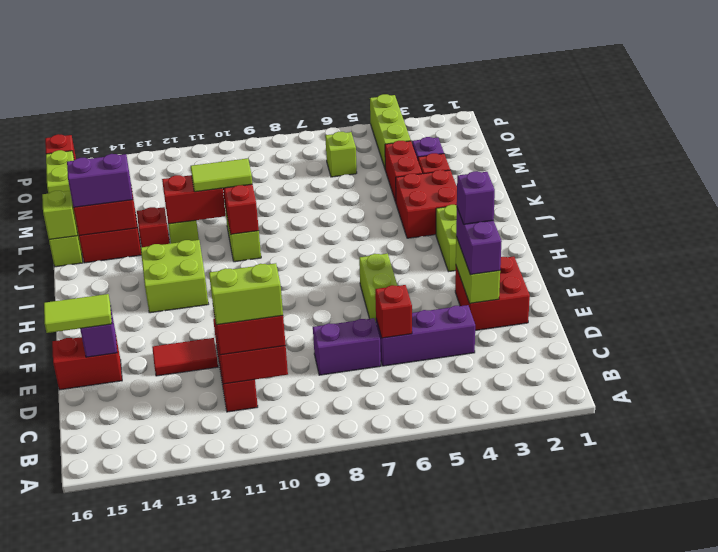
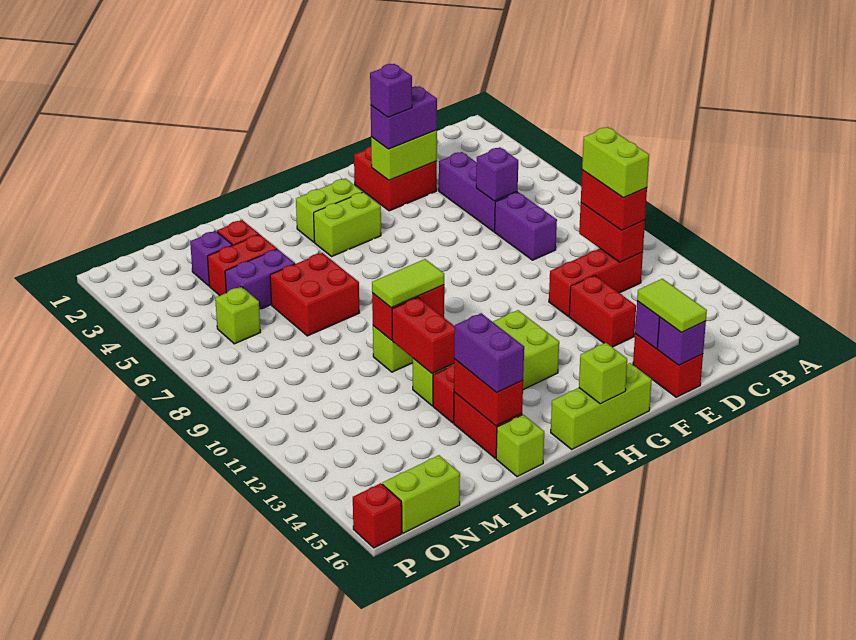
red brick D6 level 2 -> purple brick D6 level 2
red tile E12:E13 level 1 -> red brick E12:E13 level 1
none -> purple brick E16 level 2
lime brick F6:G6 level 1 -> lime brick H4:I4 level 1
red brick J3:K4 level 1 -> red brick K6:L7 level 1
lime tile K10:K11 level 3 -> lime tile J10:K10 level 3
lime brick K16 level 2 -> lime brick H16 level 2
none -> purple brick L5:M5 level 1
lime brick N4:P4 level 1 -> lime brick G16:I16 level 1

